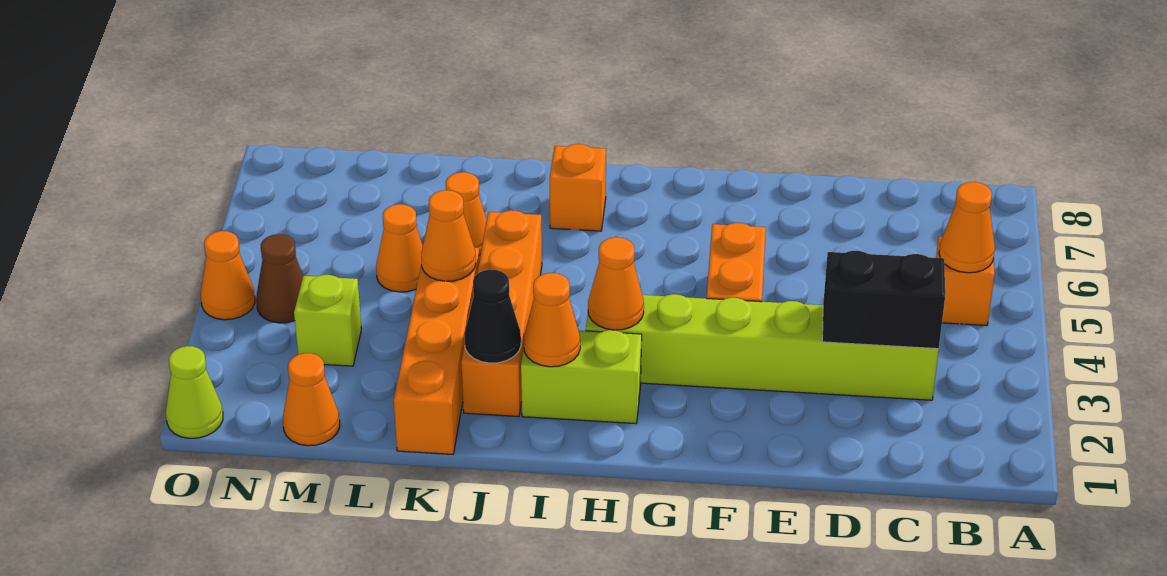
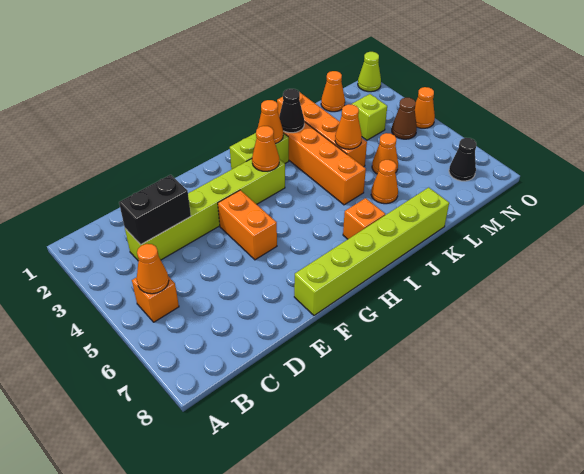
none -> lime brick F8:K8 level 1
none -> black cone N7 level 1

